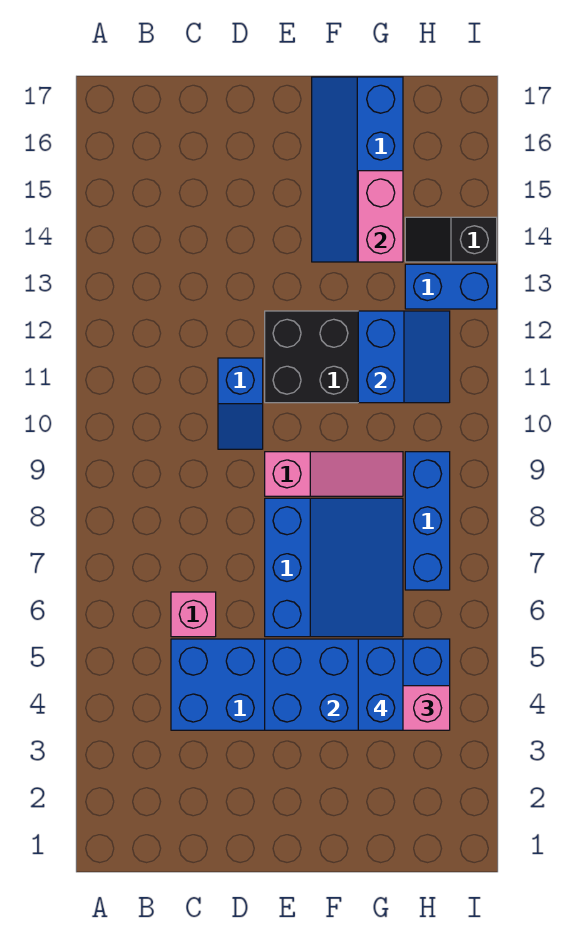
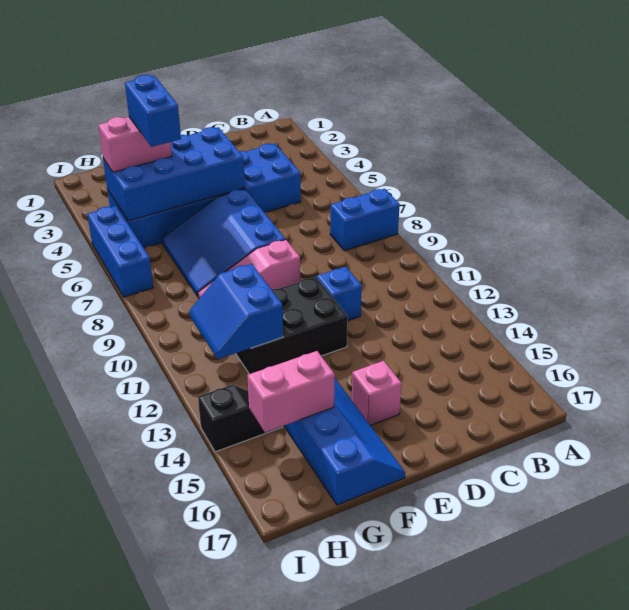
pink brick C6 level 1 -> pink brick E15 level 1
pink brick G14:G15 level 2 -> pink brick G15:H15 level 2
blue brick H7:H9 level 1 -> blue brick I5:I7 level 1
blue brick H13:I13 level 1 -> blue brick A8:B8 level 1

